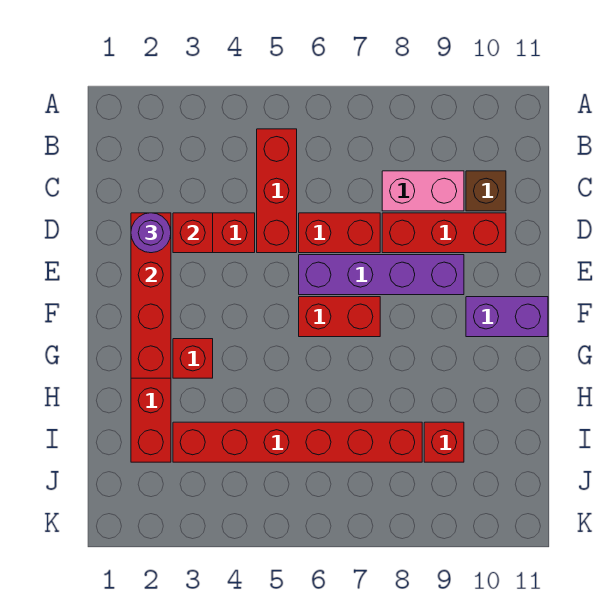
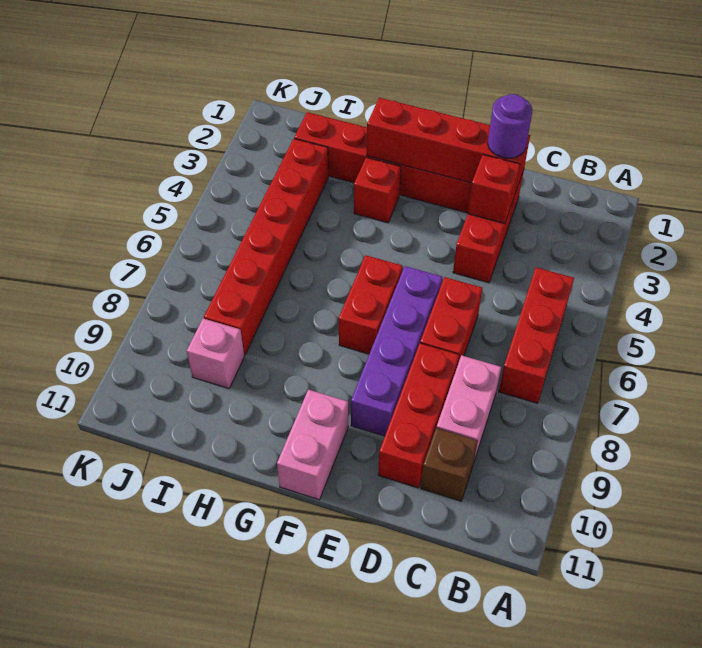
red brick B5:D5 level 1 -> red brick B5:B7 level 1
purple brick F10:F11 level 1 -> pink brick F10:F11 level 1
red brick I9 level 1 -> pink brick I9 level 1

